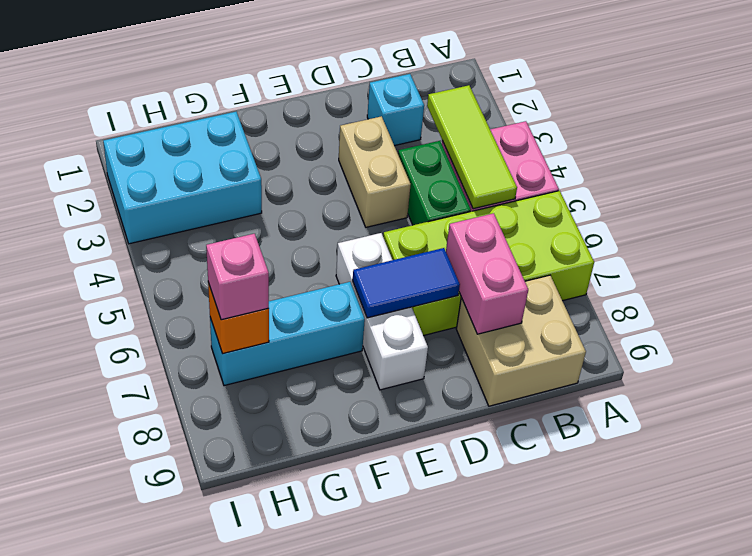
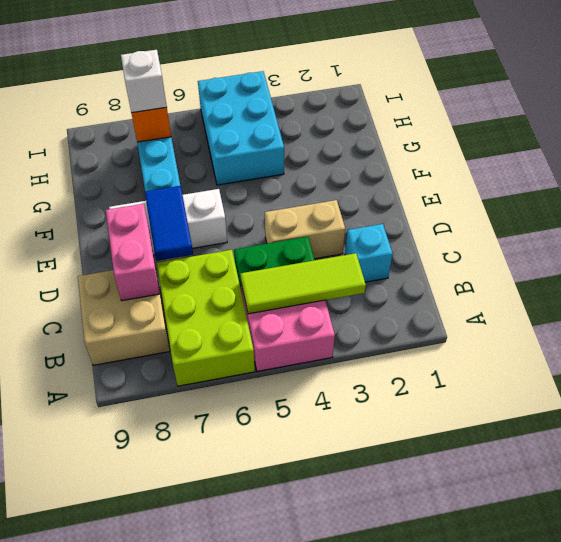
lime brick A6:D7 level 1 -> lime brick A6:C7 level 1
pink brick C7:C8 level 2 -> pink brick C8:D8 level 2
cyan brick G2:I3 level 1 -> cyan brick G4:I5 level 1
pink brick H7 level 3 -> white brick H7 level 3

